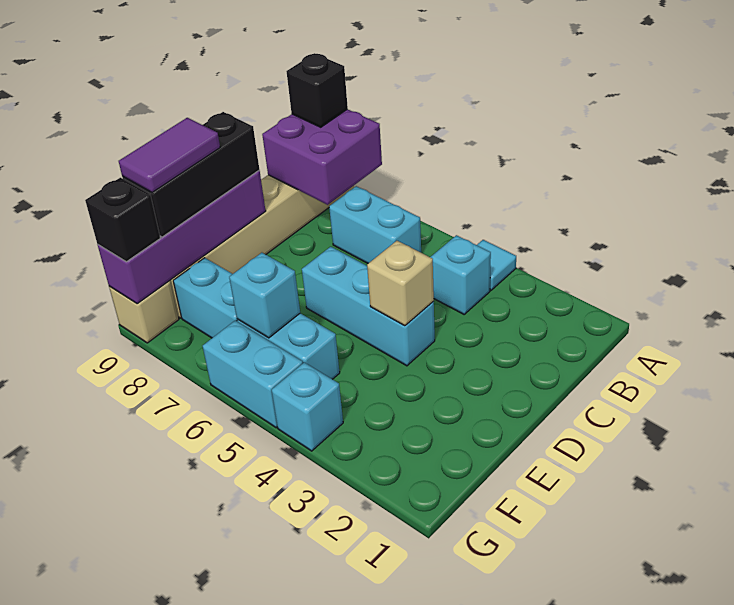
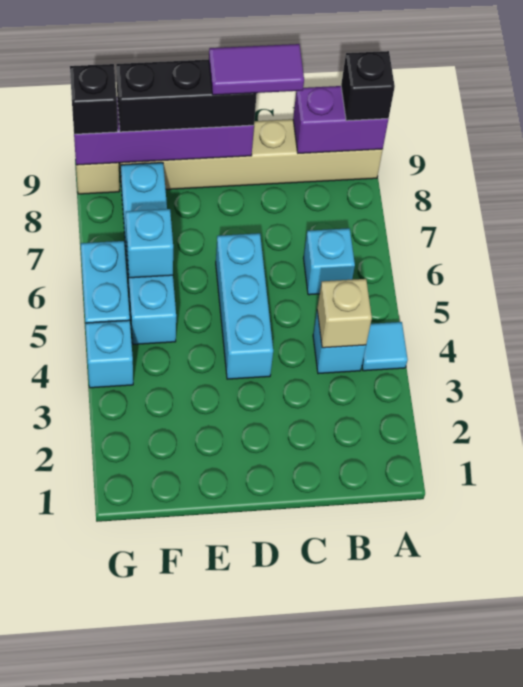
purple brick A8:B9 level 2 -> purple brick A9:B9 level 2
cyan brick B6:B7 level 1 -> cyan brick B6 level 1
tan brick D4 level 2 -> tan brick B4 level 2
purple tile E9:F9 level 4 -> purple tile C9:D9 level 4

